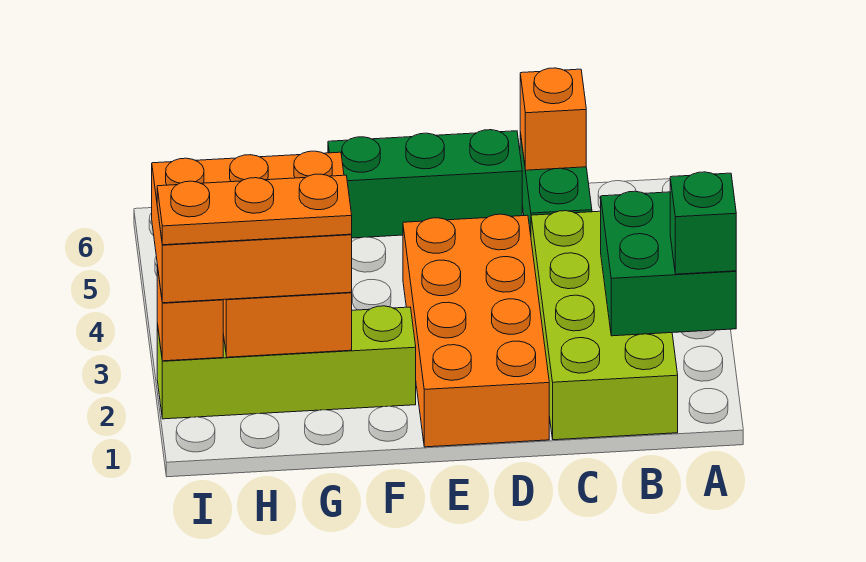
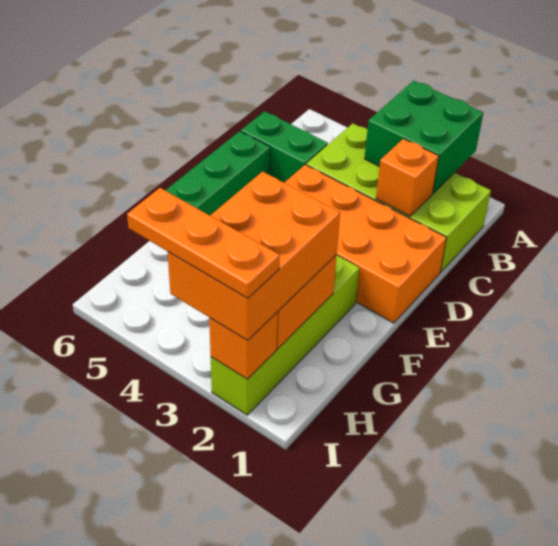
green brick A2 level 3 -> none
orange brick C6 level 2 -> orange brick C2 level 2
orange plate G2:I2 level 4 -> orange plate I2:I4 level 4

